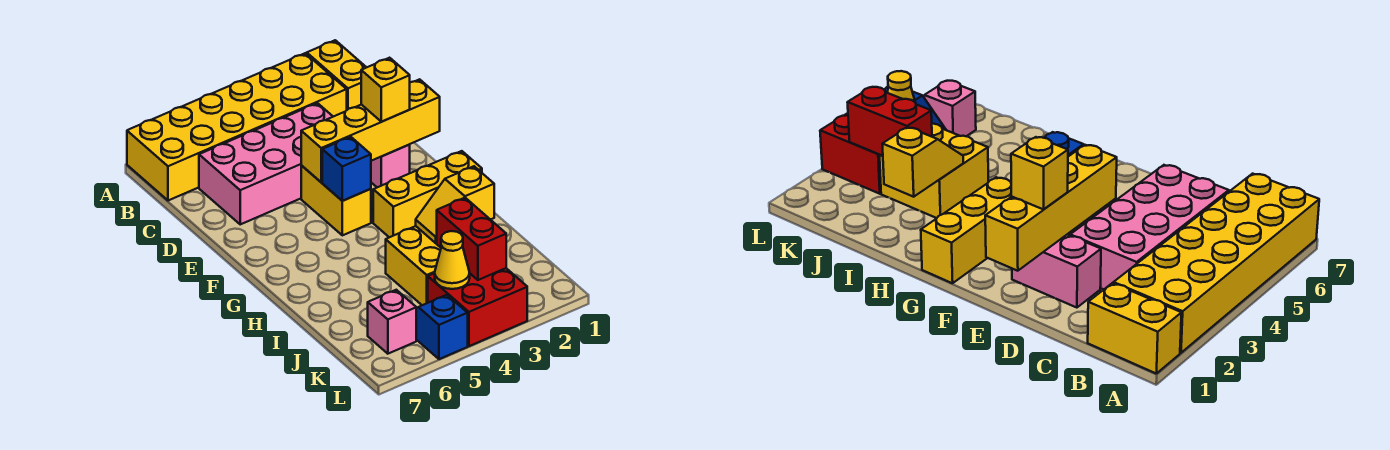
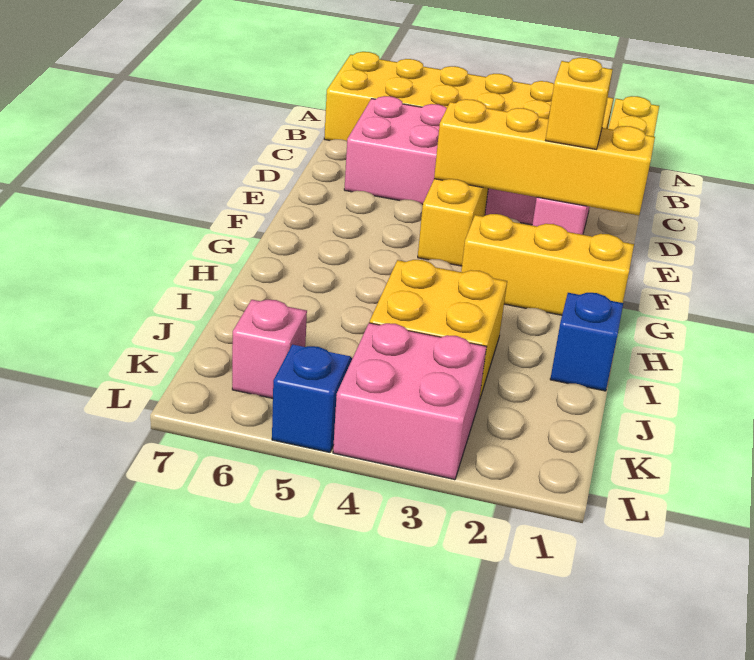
blue brick F4 level 2 -> blue brick I1 level 1
yellow slope I2:I3 level 2 top 2 -> none
red brick J3:K3 level 2 -> none
red brick K3:L4 level 1 -> pink brick K3:L4 level 1
yellow cone K4 level 2 -> none

